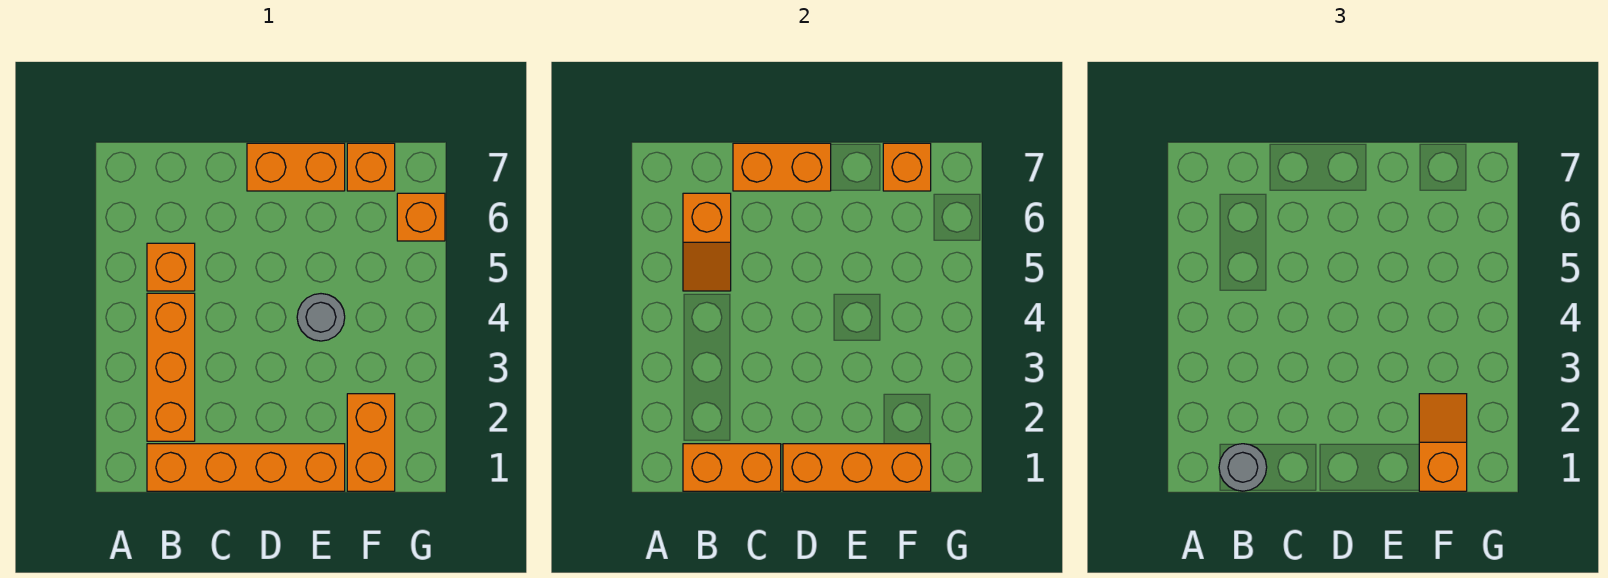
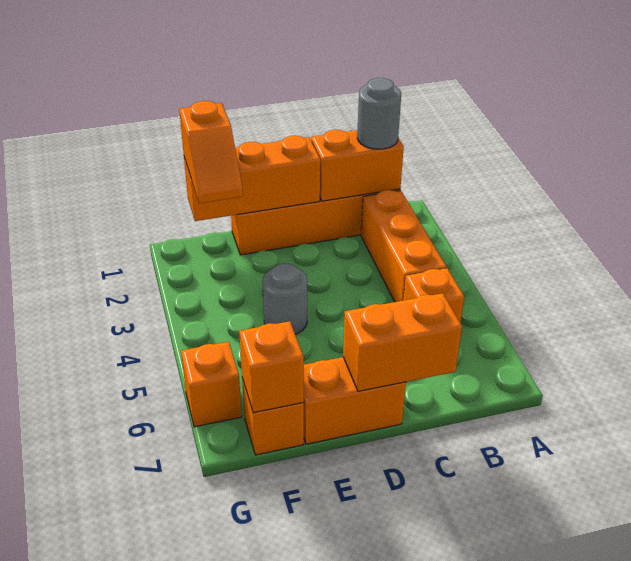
orange slope B5:B6 level 2 top 6 -> none
orange brick F1:F2 level 1 -> none

